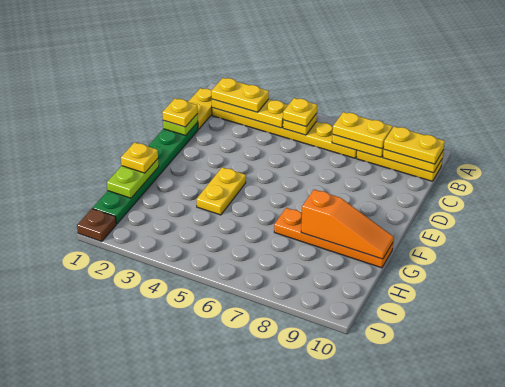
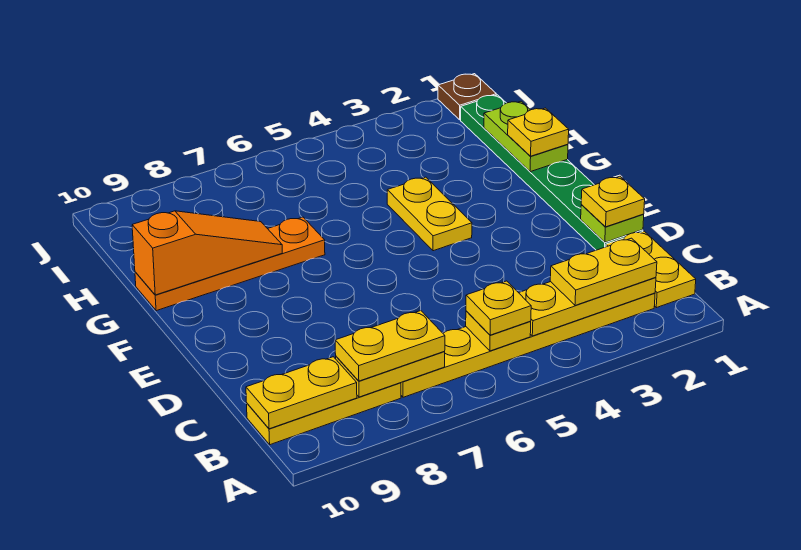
yellow plate B9:B10 level 3 -> none
orange slope G8:G10 level 2 top 8 -> orange slope G8:G10 level 2 top 10

